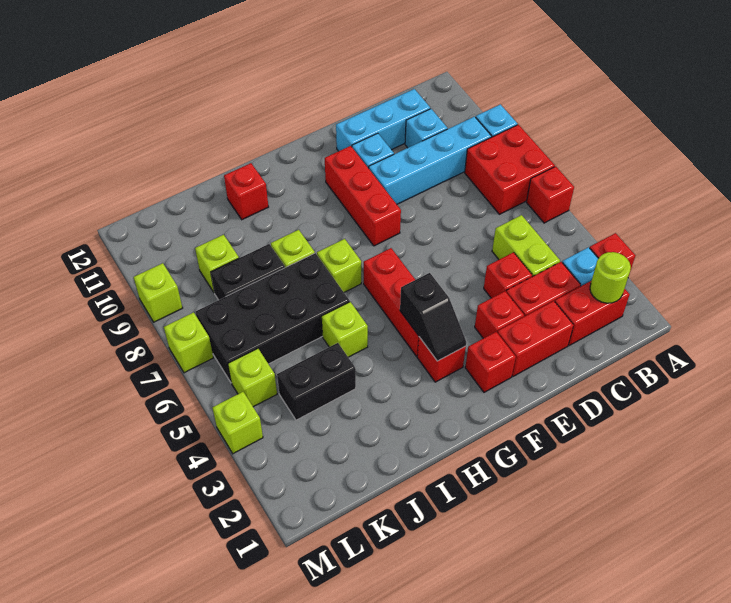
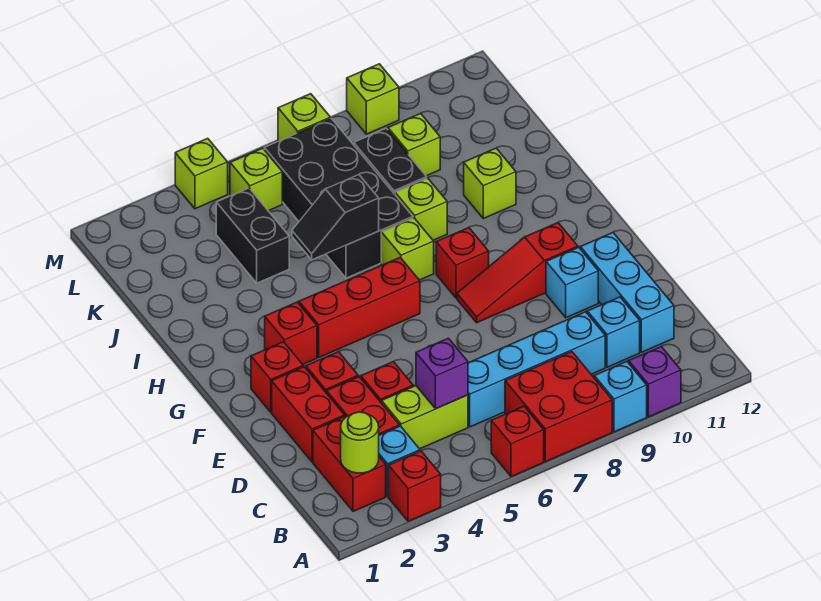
none -> purple brick A10 level 1
cyan brick B9:E9 level 1 -> cyan brick C6:C9 level 1
none -> purple brick C5 level 2
red brick F8:F10 level 1 -> red slope F8:F10 level 1 top 10
black slope G3:G4 level 2 top 4 -> black slope I5:I6 level 2 top 6
lime brick I5 level 1 -> lime brick I10 level 1
red brick I11 level 1 -> red brick G8 level 1

